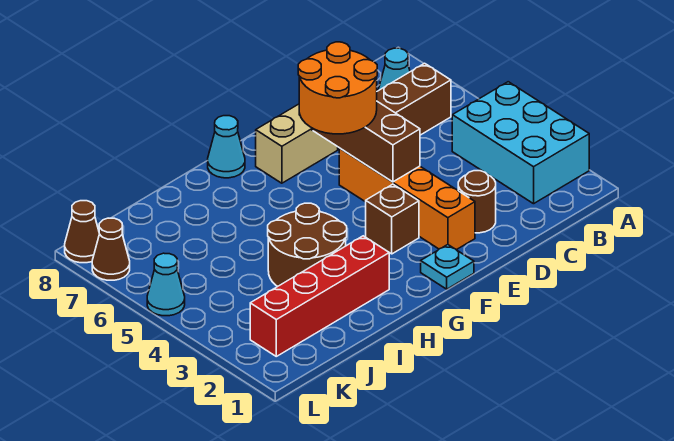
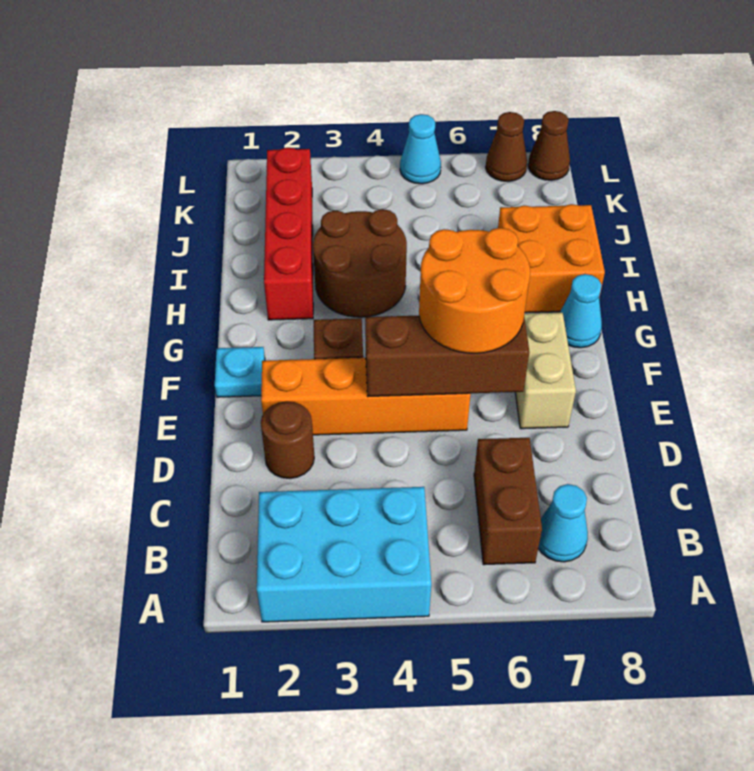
none -> orange brick H7:I8 level 1

